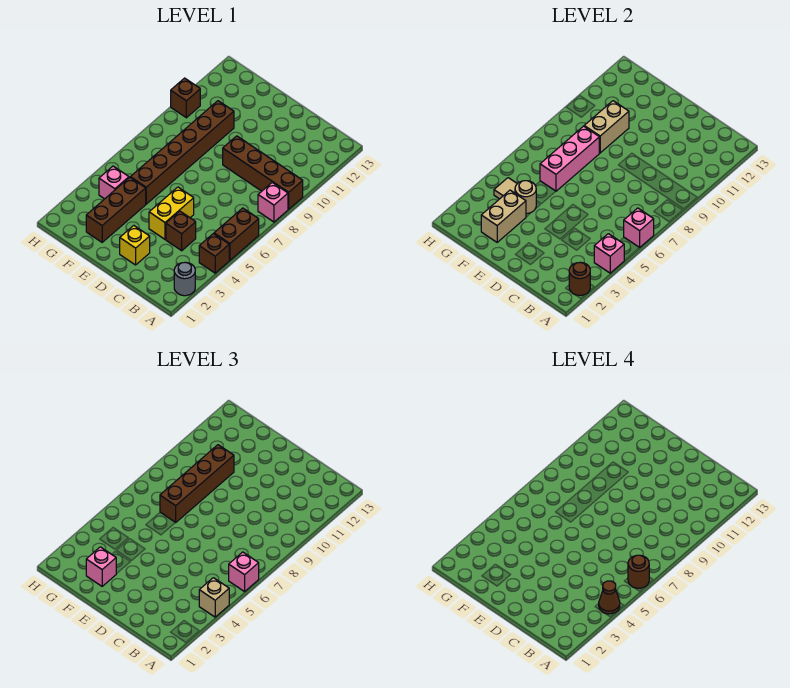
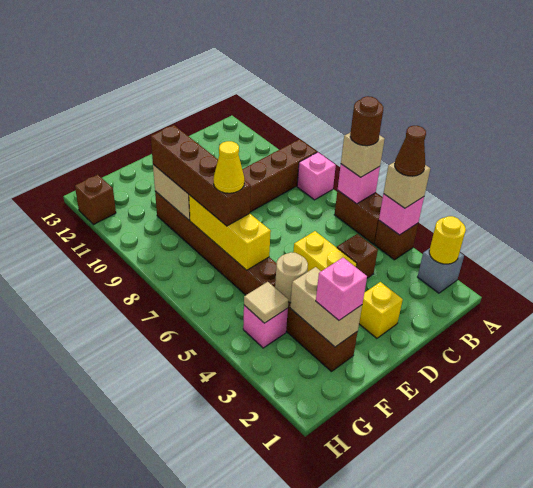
grey round brick A2 level 1 -> grey brick A2 level 1
brown round brick A2 level 2 -> yellow round brick A2 level 2
pink brick A6 level 3 -> tan brick A6 level 3
pink brick F6:F8 level 2 -> yellow brick F6:F8 level 2
none -> yellow cone F7 level 4
brown brick H10 level 1 -> brown brick H12 level 1

